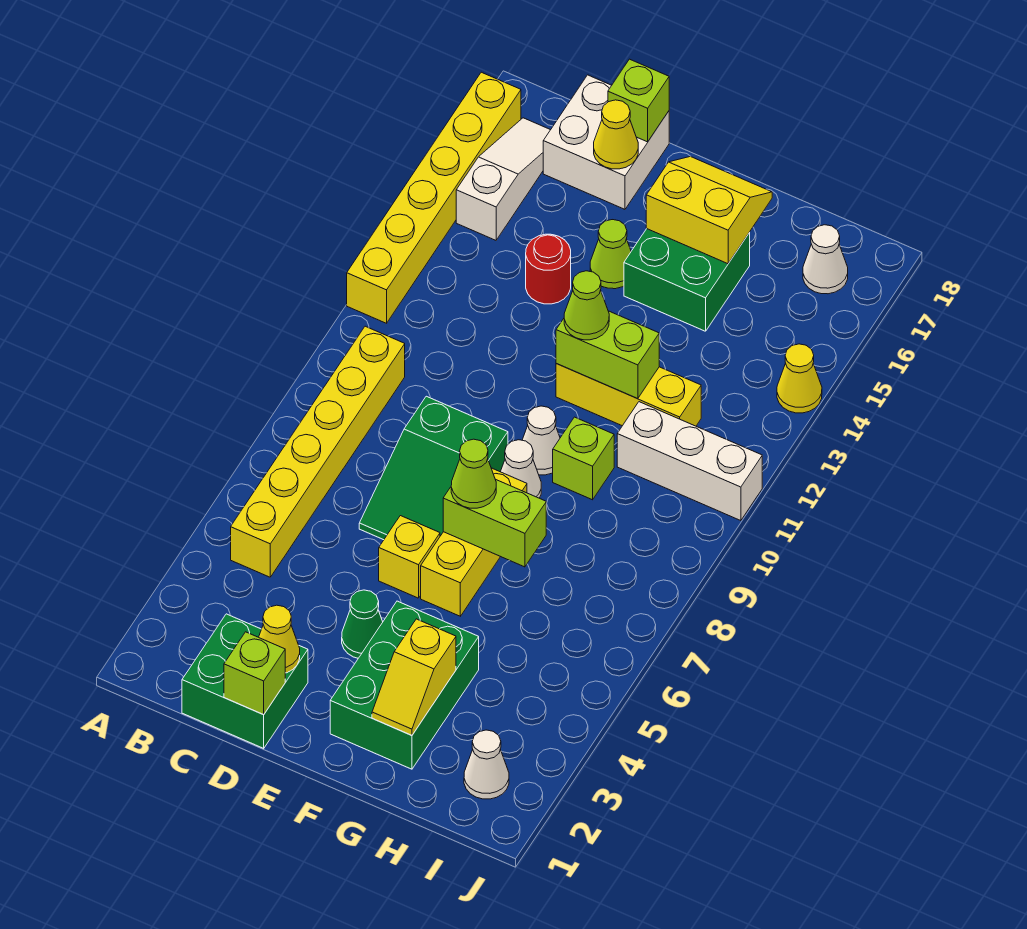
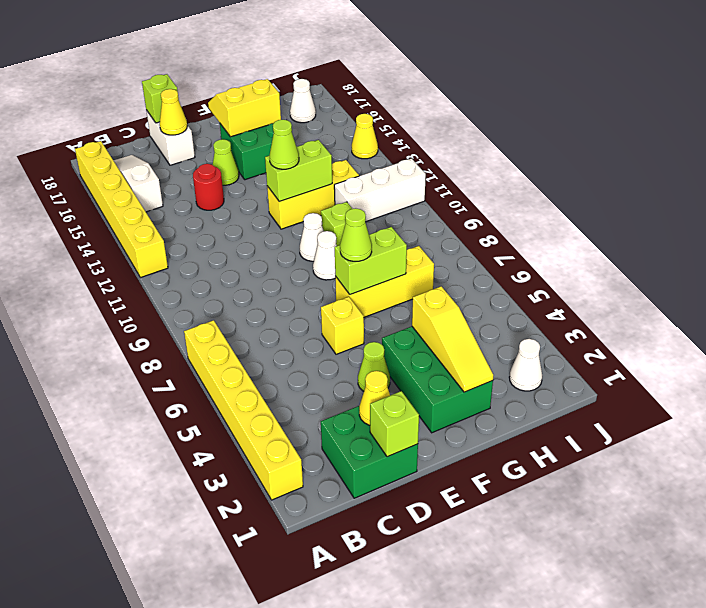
yellow brick B5:B10 level 1 -> yellow brick A2:A7 level 1
white brick C17:D18 level 1 -> white brick D17:D18 level 1
green slope D7:E9 level 1 top 9 -> none
green cone E4 level 1 -> lime cone E4 level 1
yellow brick F6:F8 level 1 -> yellow brick F7:H7 level 1
yellow slope G2:G3 level 2 top 3 -> yellow slope G2:G4 level 2 top 4

